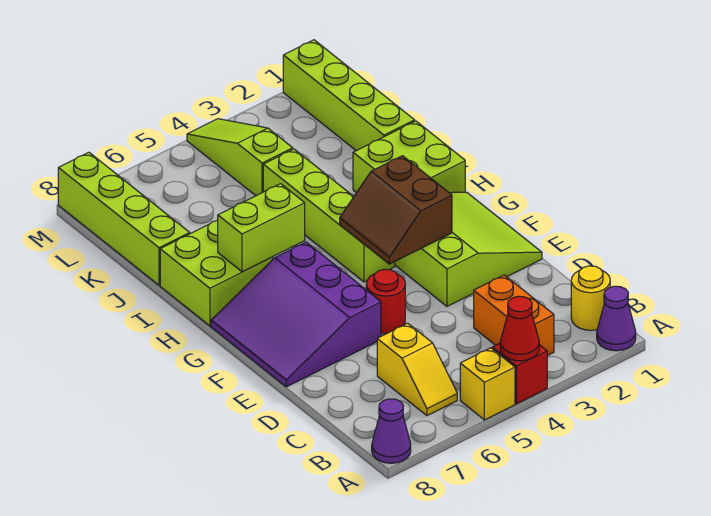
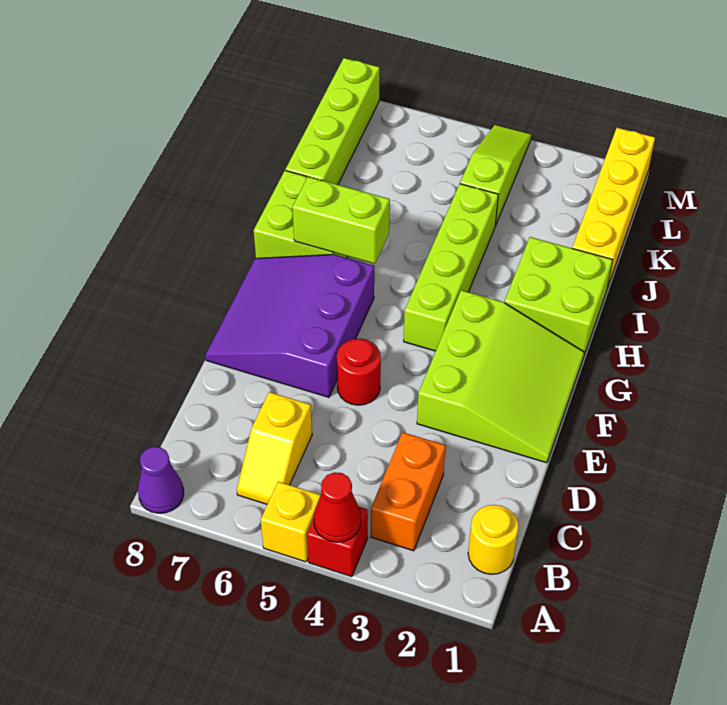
purple cone A1 level 1 -> none
brown slope F3:G4 level 2 top 3 -> none
lime brick J1:M1 level 1 -> yellow brick J1:M1 level 1

